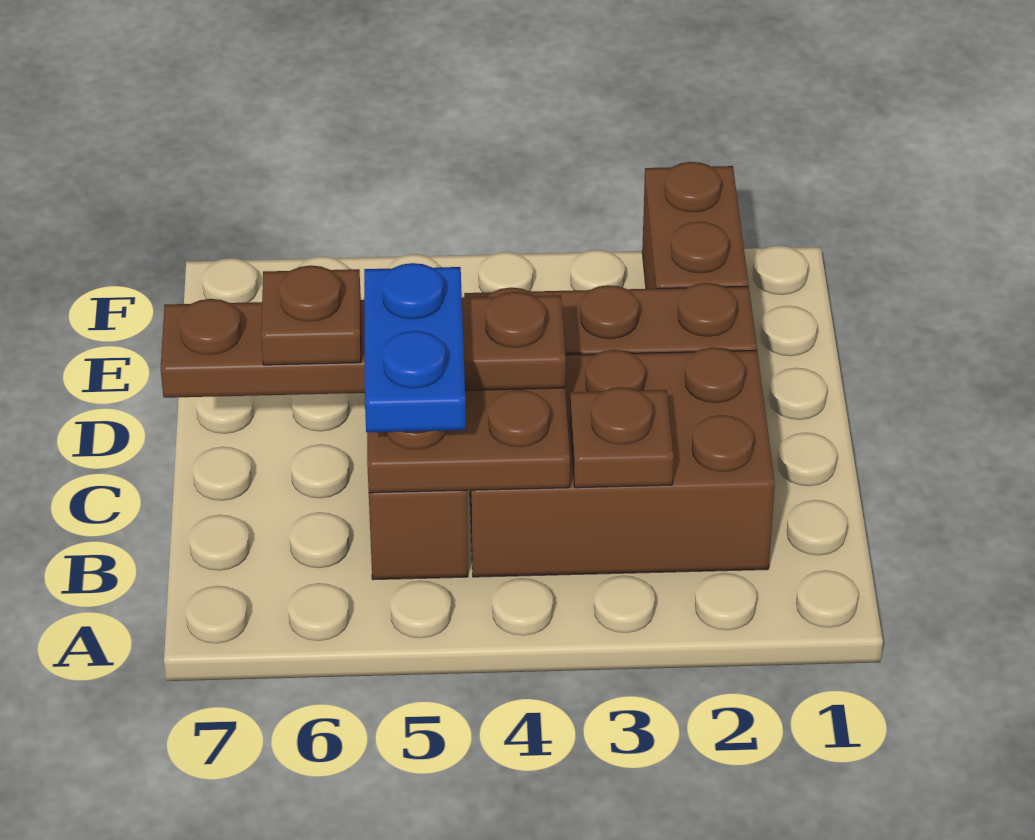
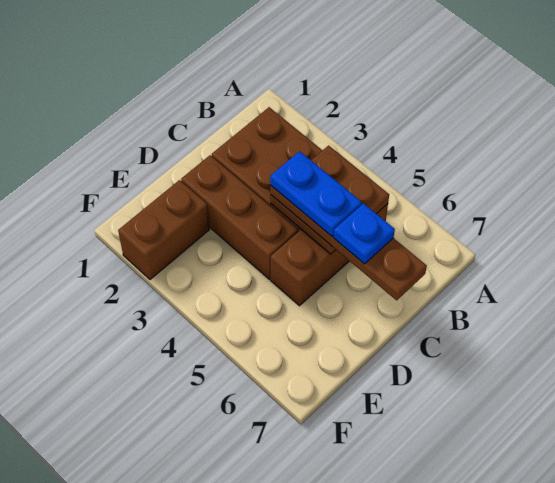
brown plate B3 level 2 -> none
blue plate B5:C5 level 4 -> blue plate C4:C5 level 4
brown plate C6 level 4 -> blue plate C6 level 4

